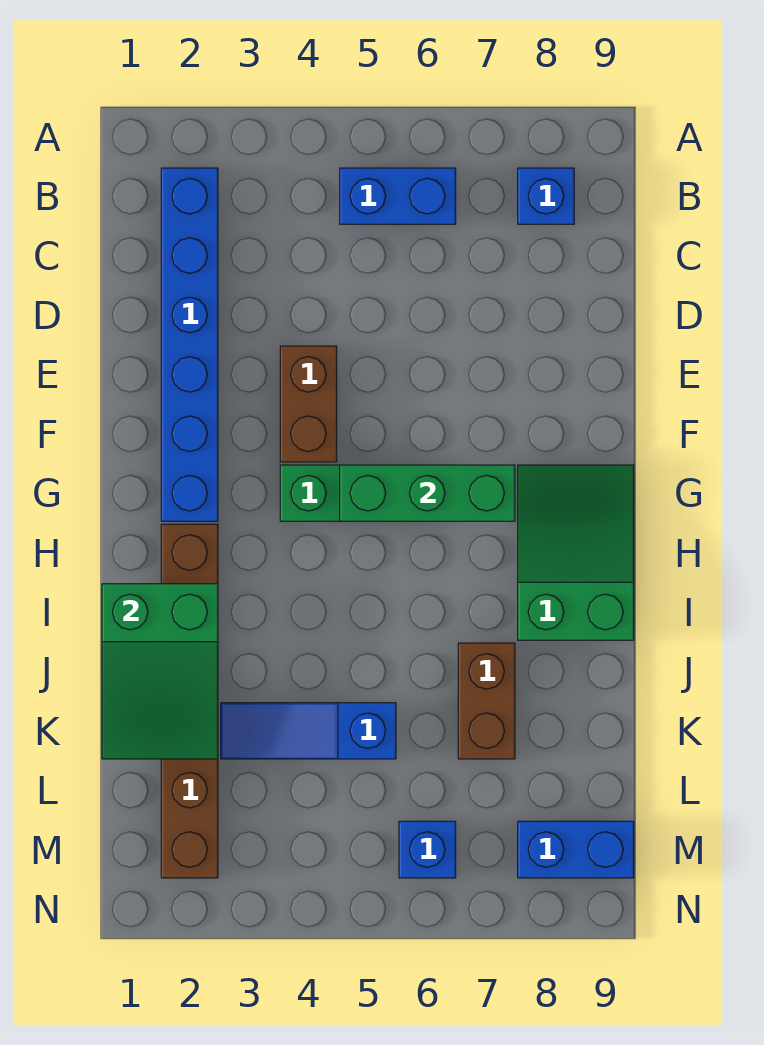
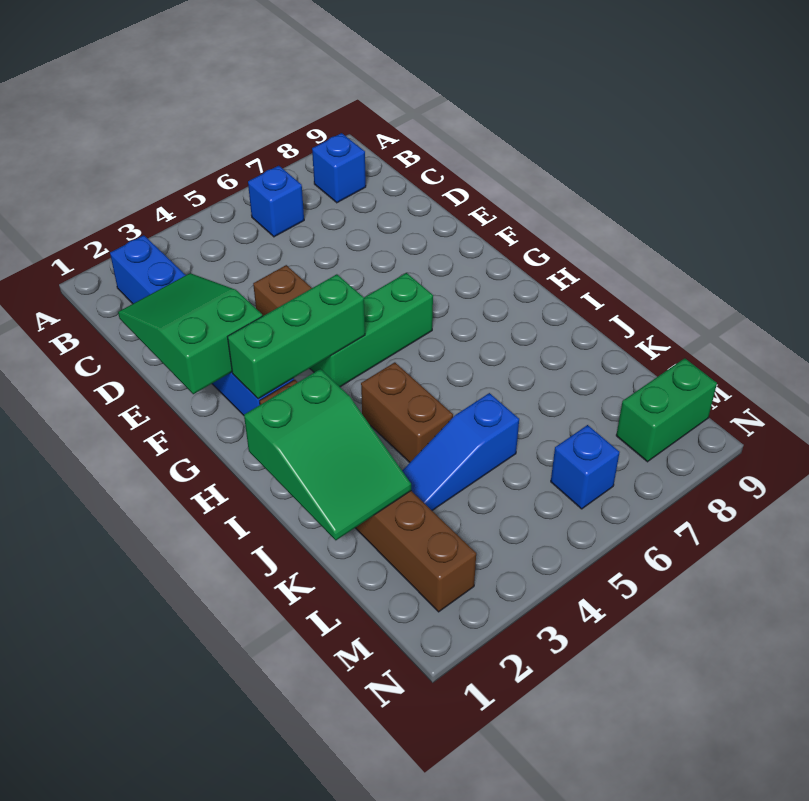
blue brick B5:B6 level 1 -> blue brick B6 level 1
green brick G5:G7 level 2 -> green brick G2:G4 level 2
green slope G8:I9 level 1 top I -> green slope D1:F2 level 2 top F
brown brick J7:K7 level 1 -> brown brick I4:J4 level 1
blue brick M8:M9 level 1 -> green brick M8:M9 level 1

